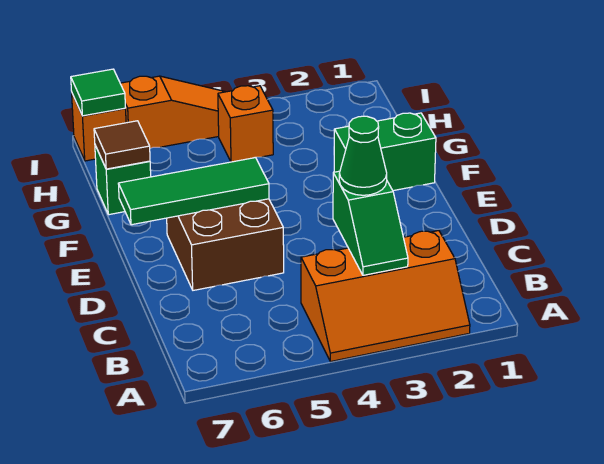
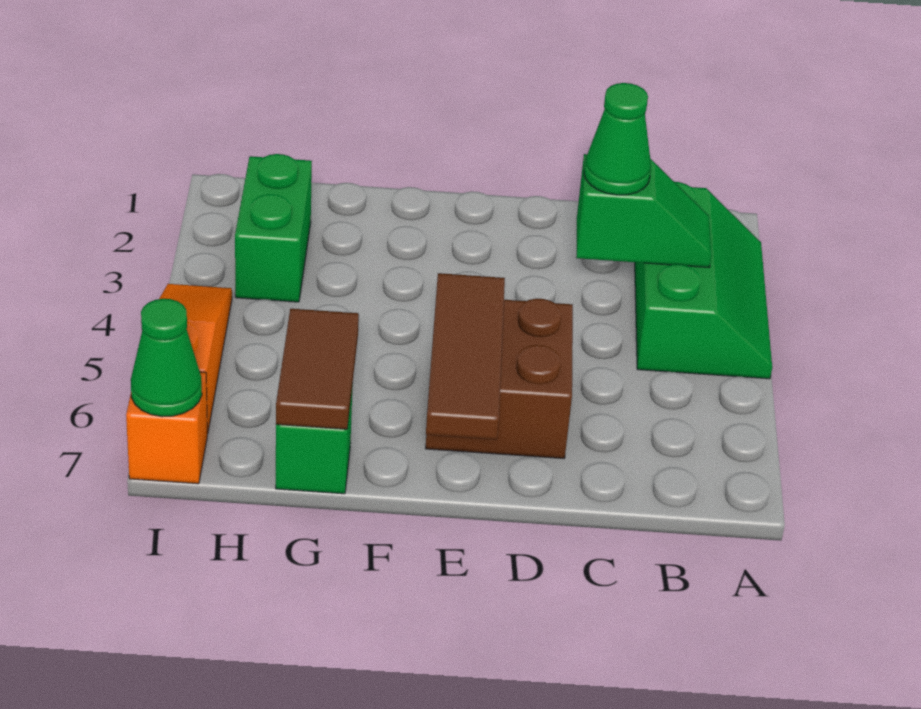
orange slope A2:B4 level 1 top B -> green slope A2:B4 level 1 top B
green tile E5:E7 level 2 -> brown tile E5:E7 level 2
green brick F1:F2 level 1 -> green brick H2:H3 level 1
brown tile G7 level 2 -> brown tile G6:G7 level 2
orange brick H4 level 1 -> none
green tile I7 level 2 -> green cone I7 level 2

